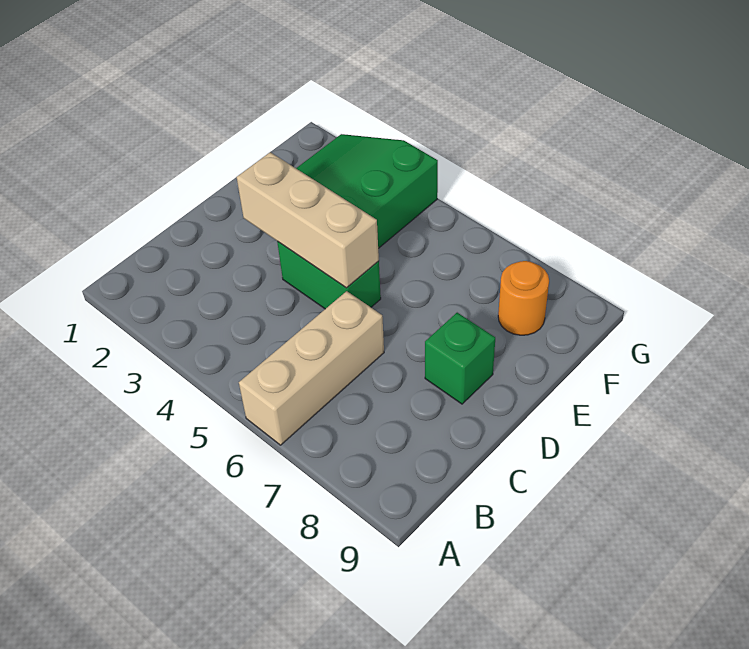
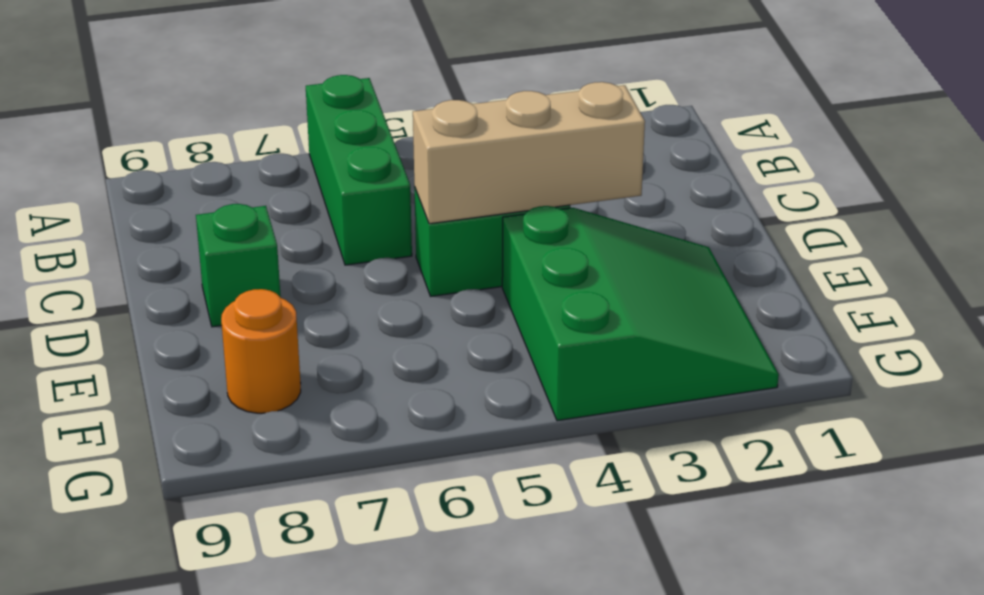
tan brick A6:C6 level 1 -> green brick A6:C6 level 1

